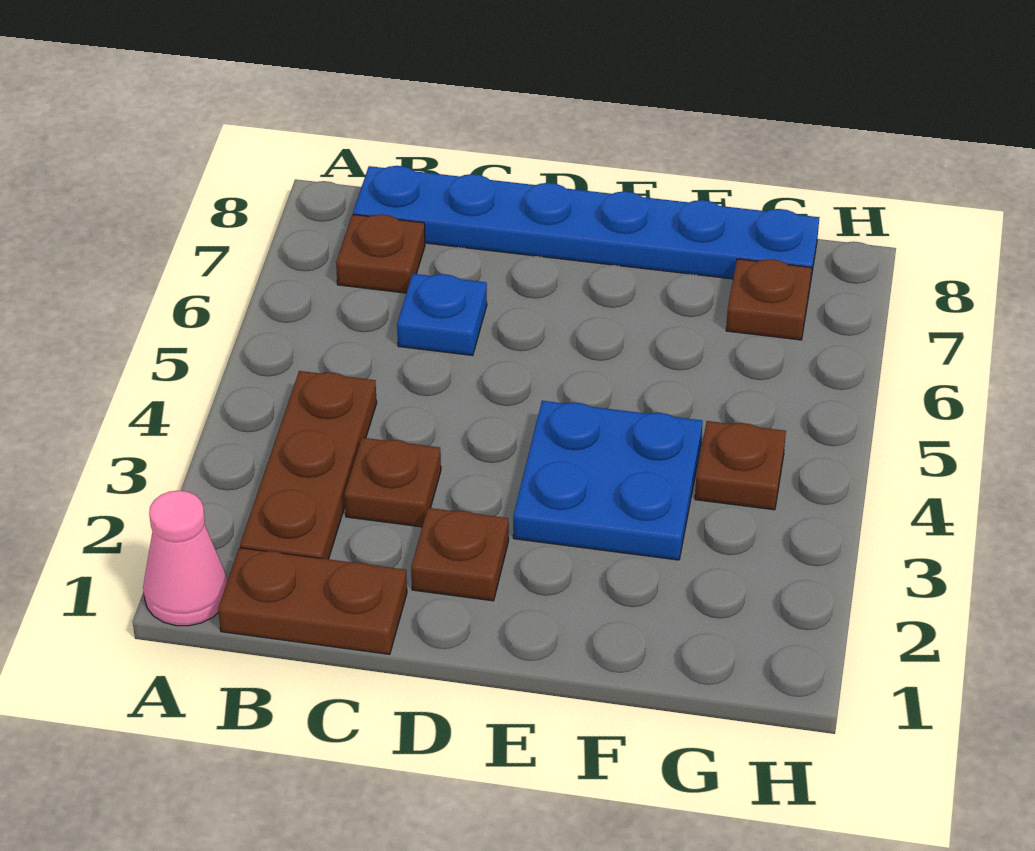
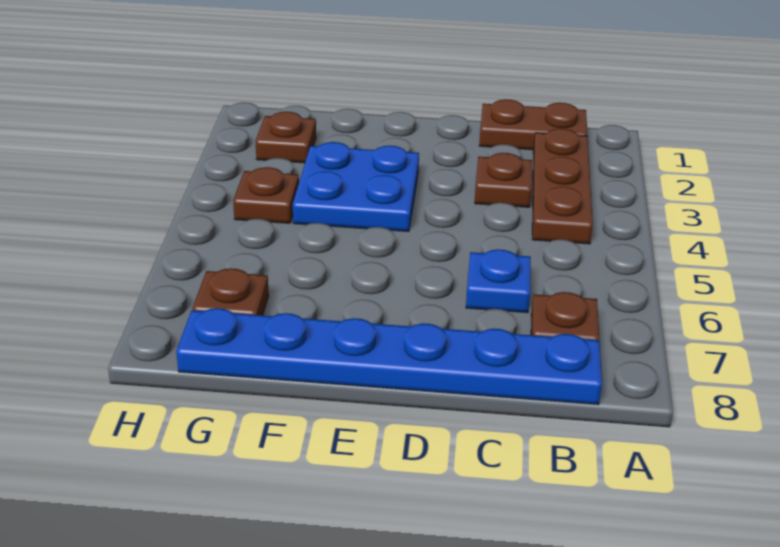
pink cone A1 level 1 -> none
brown plate D2 level 1 -> brown plate G2 level 1

